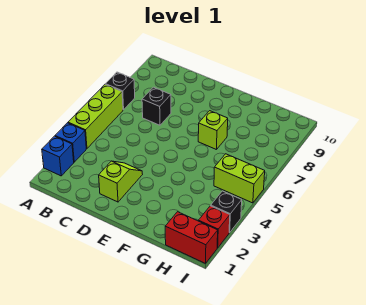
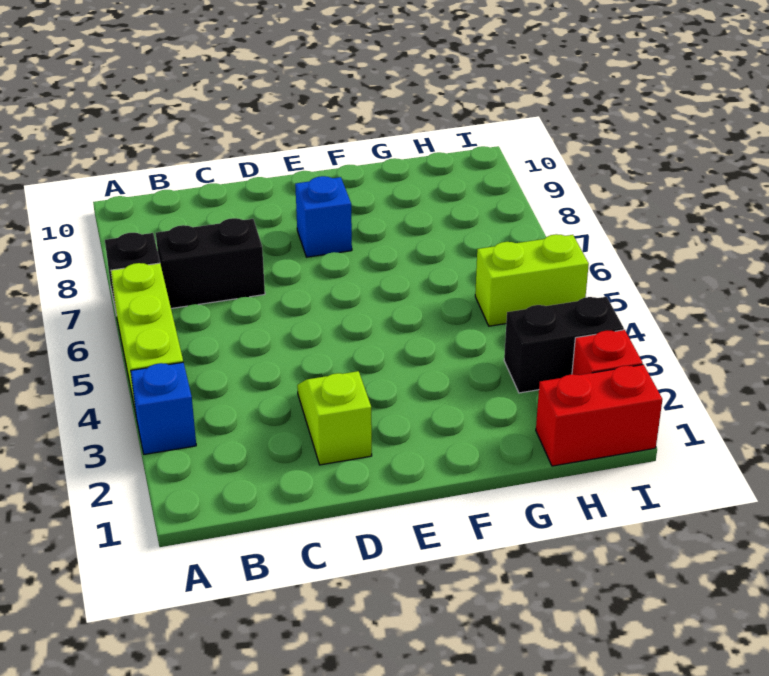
blue brick A2 level 1 -> blue brick E8 level 1
black brick C7 level 1 -> black brick B7:C7 level 1
lime brick F7 level 1 -> none
black brick I3 level 1 -> black brick H3:I3 level 1

